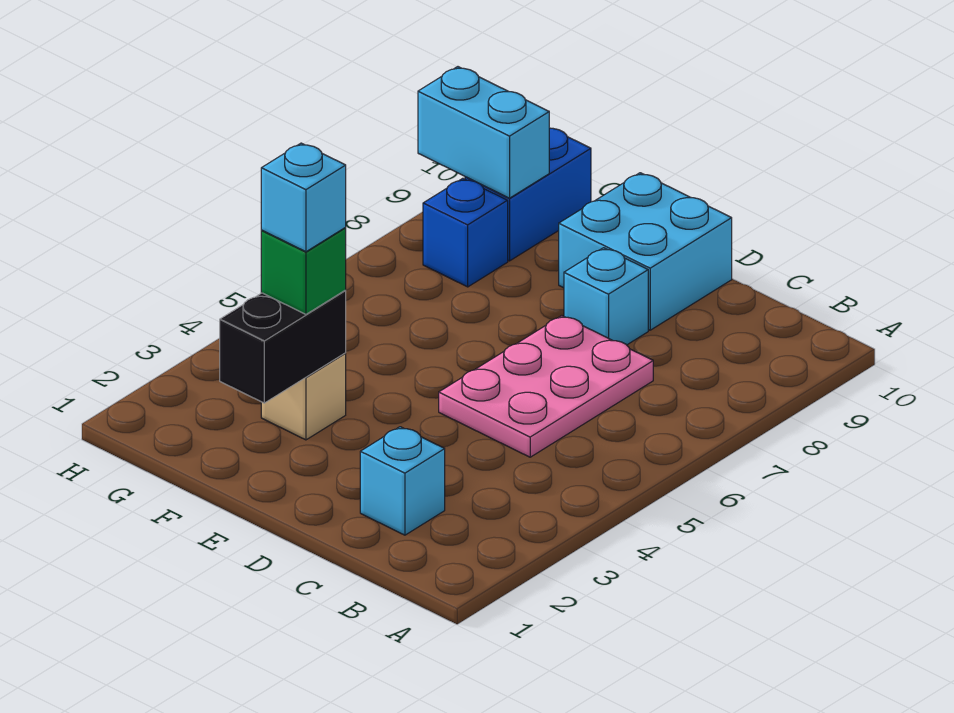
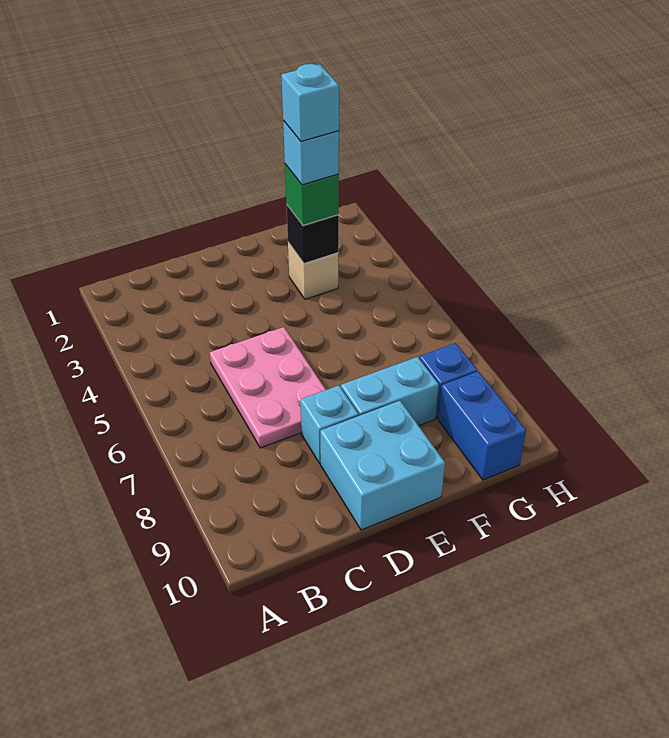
cyan brick C2 level 1 -> cyan brick F3 level 5
black brick F2:F3 level 2 -> black brick F3 level 2
cyan brick G9:H9 level 2 -> cyan brick E8:F8 level 1

